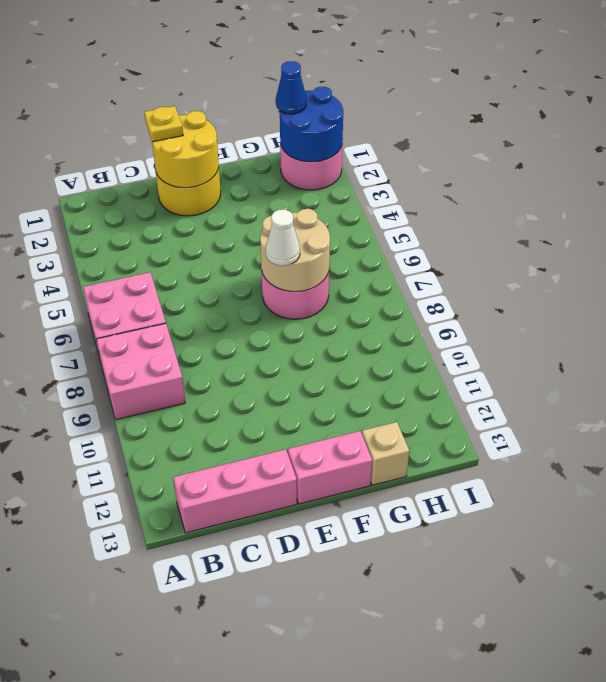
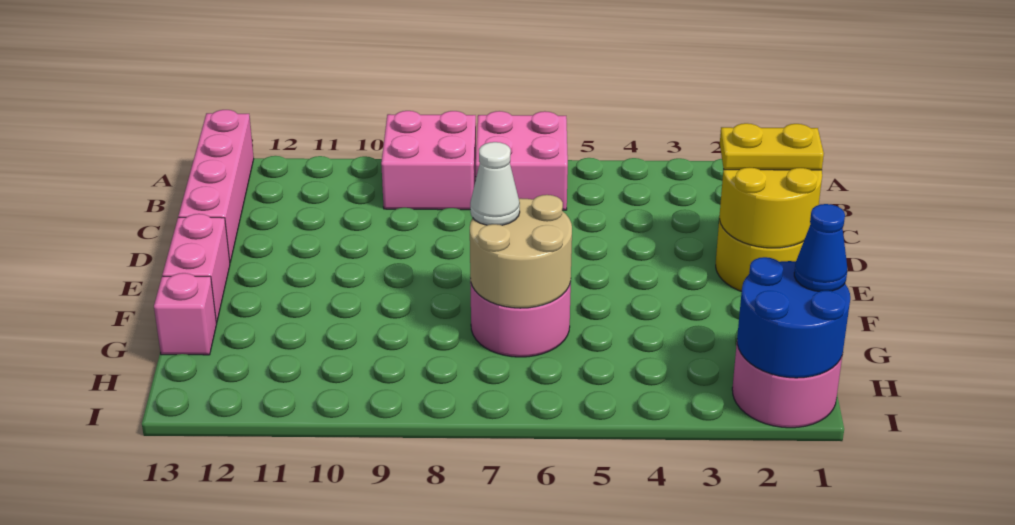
pink brick B13:D13 level 1 -> pink brick A13:D13 level 1
yellow plate D1 level 3 -> yellow plate D1:D2 level 3
tan brick G13 level 1 -> pink brick G13 level 1

